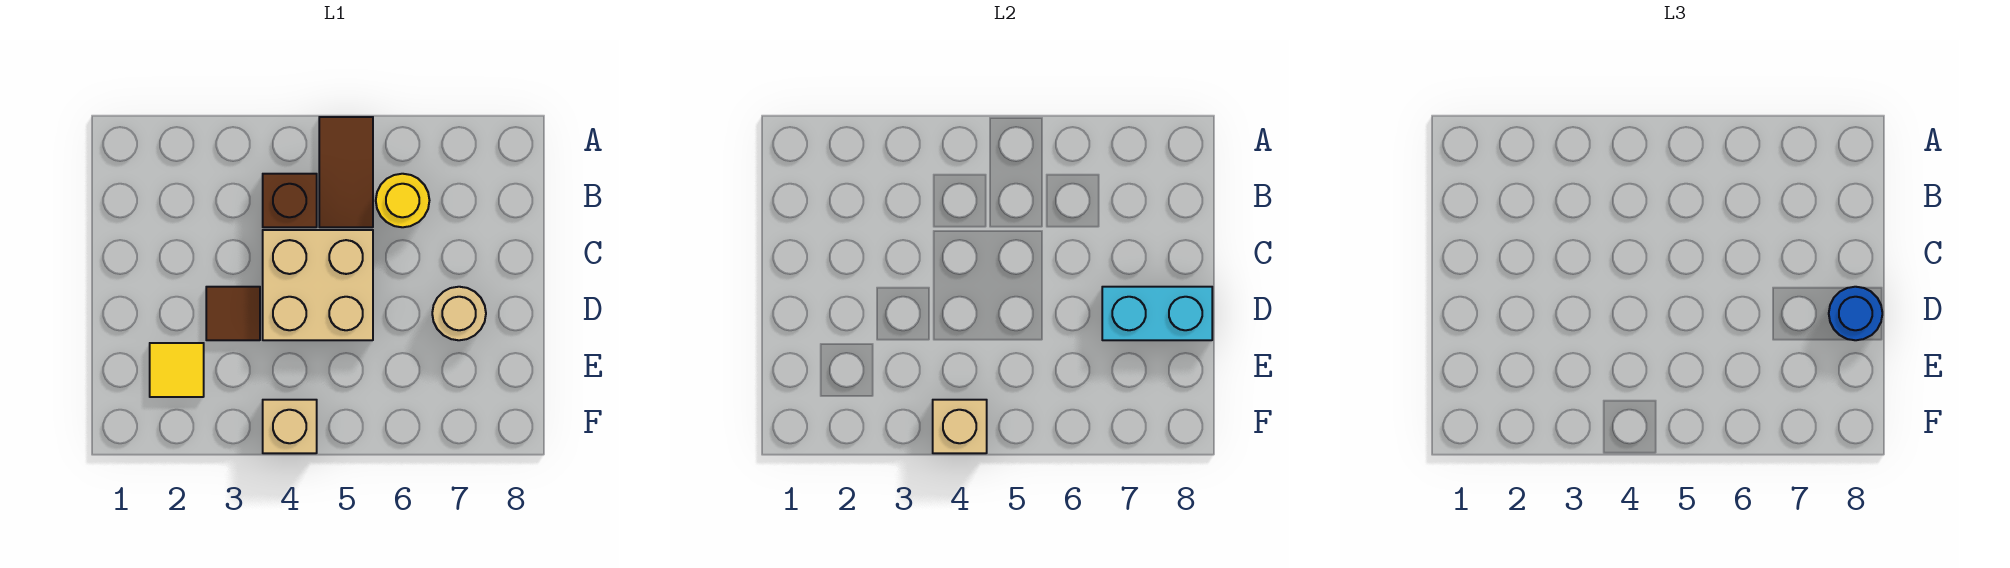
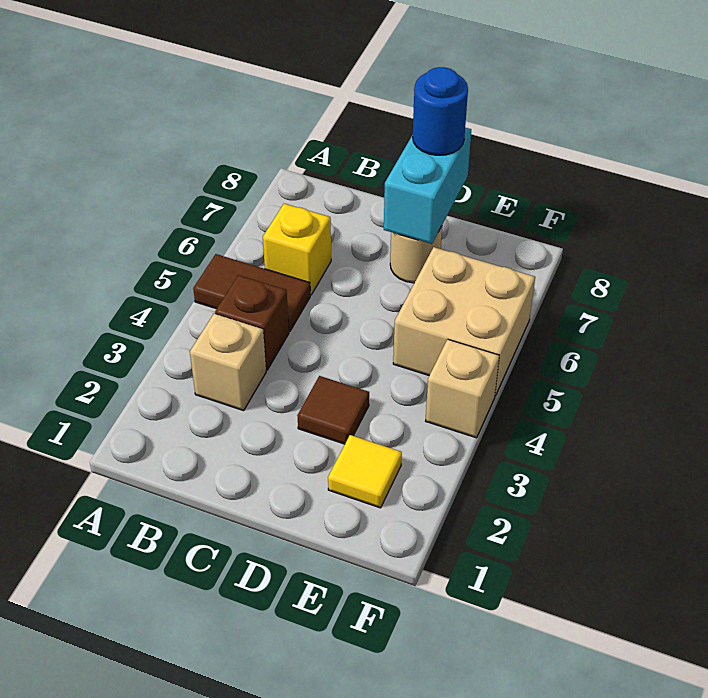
yellow round brick B6 level 1 -> yellow brick B6 level 1
tan brick C4:D5 level 1 -> tan brick E5:F6 level 1
tan brick F4 level 2 -> tan brick B3 level 1

